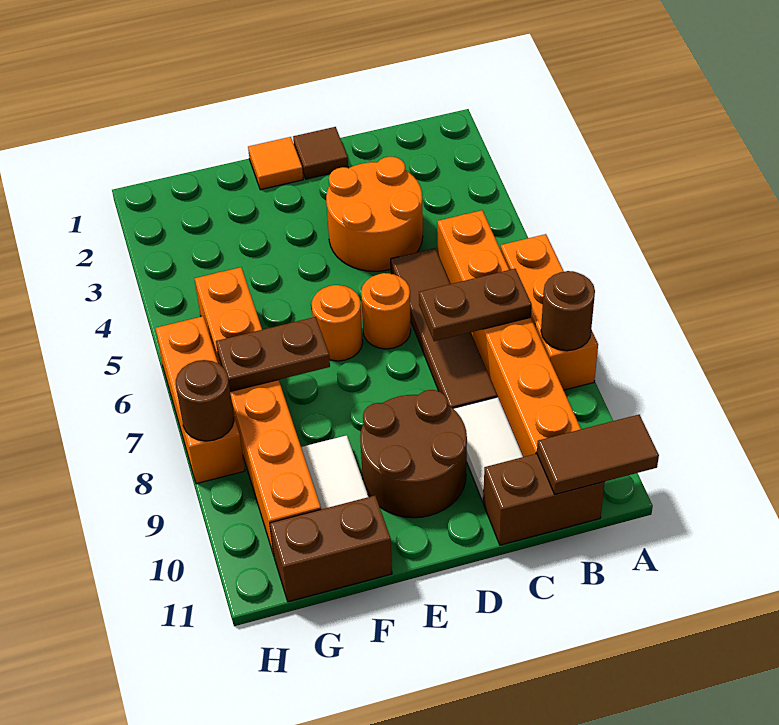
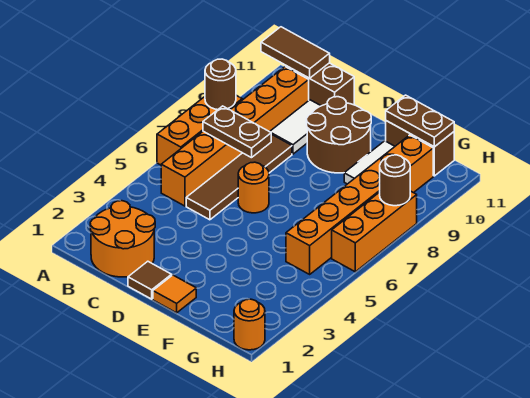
orange round brick C3:D4 level 1 -> orange round brick B1:C2 level 1
orange round brick E6 level 1 -> orange round brick H1 level 1
brown plate F7:G7 level 2 -> brown plate F11:G11 level 2

